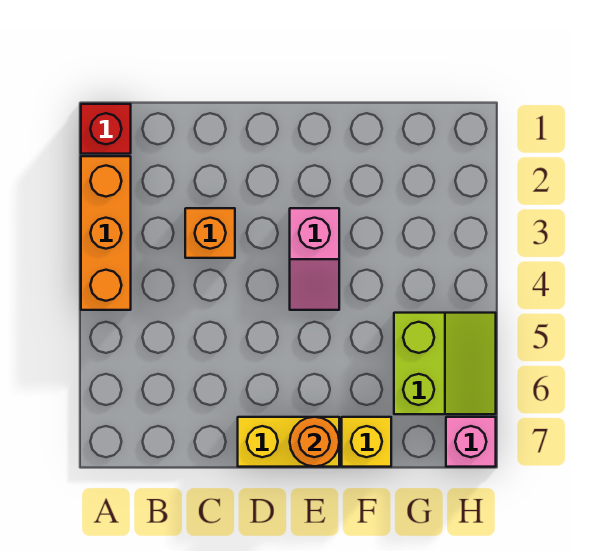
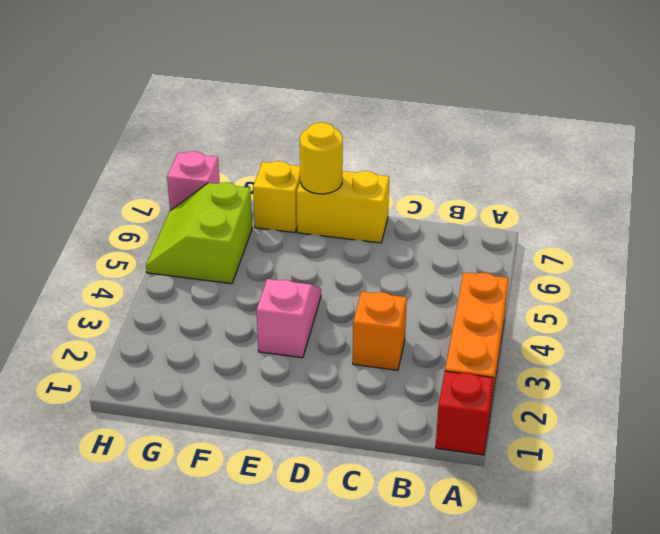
orange round brick E7 level 2 -> yellow round brick E7 level 2

